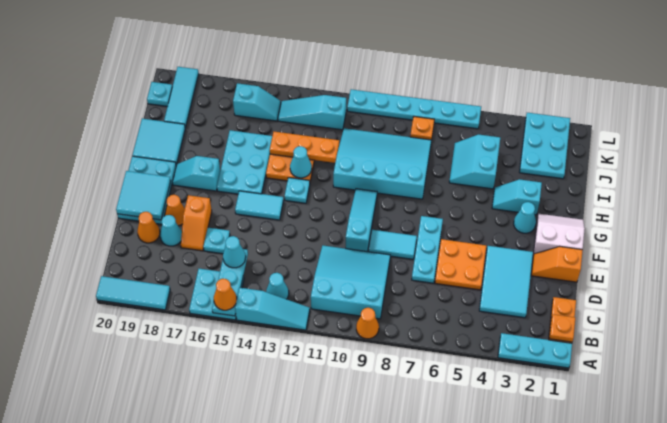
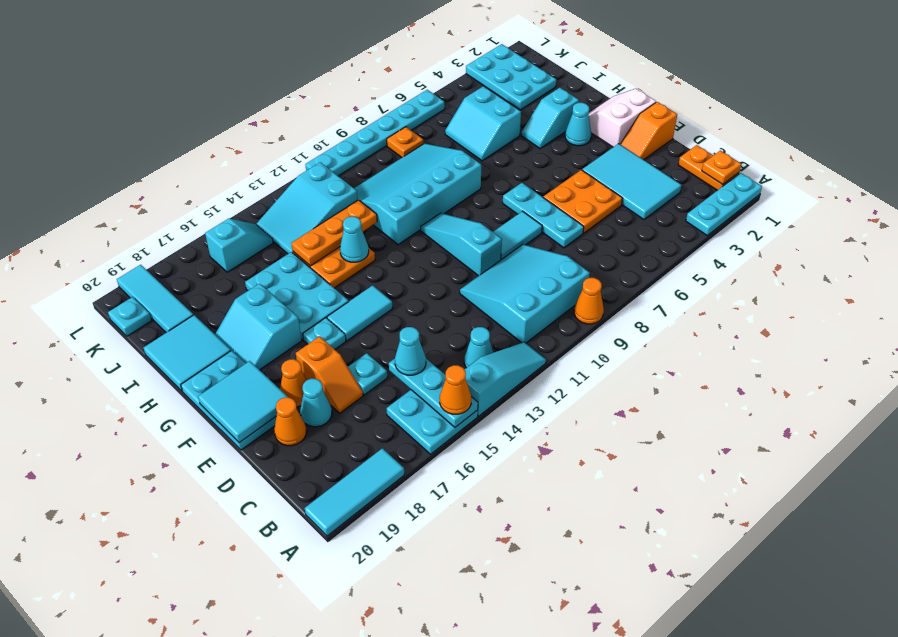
cyan plate G13 level 1 -> cyan plate F16 level 1
cyan slope G17:G18 level 1 top 17 -> cyan slope G17:H18 level 1 top 17
cyan slope K12:K14 level 1 top 12 -> cyan slope J12:K14 level 1 top 12

